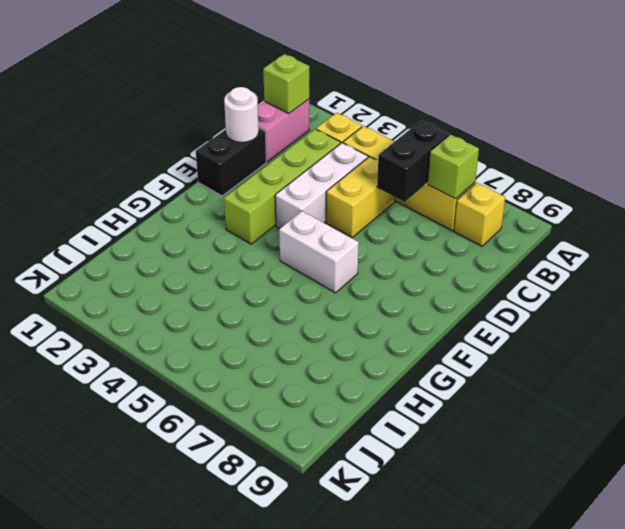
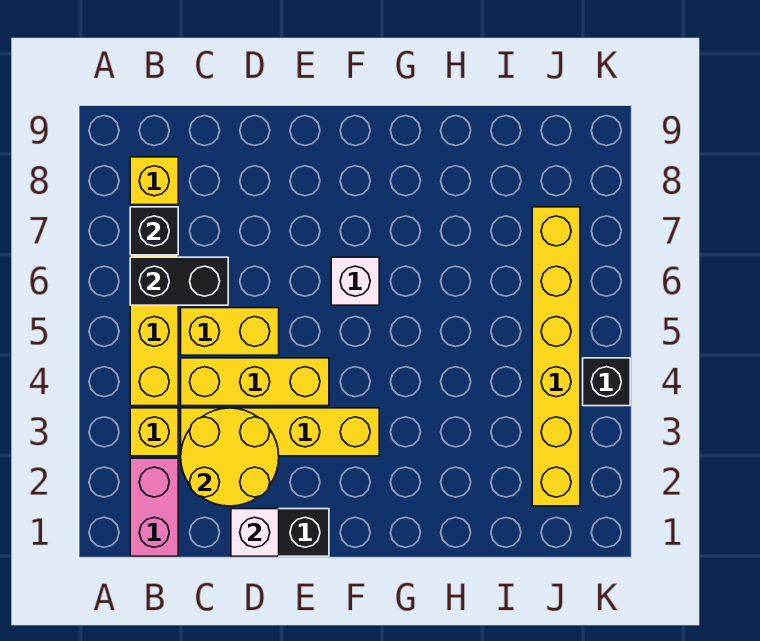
pink brick B1:C1 level 1 -> pink brick B1:B2 level 1
lime brick B1 level 2 -> none
lime brick B7 level 2 -> black brick B7 level 2
none -> yellow round brick C2:D3 level 2
lime brick C3:F3 level 1 -> yellow brick C3:F3 level 1
white brick C4:E4 level 1 -> yellow brick C4:E4 level 1
white round brick D1 level 2 -> white brick D1 level 2
white brick F5:F6 level 1 -> white brick F6 level 1
none -> yellow brick J2:J7 level 1
none -> black brick K4 level 1

